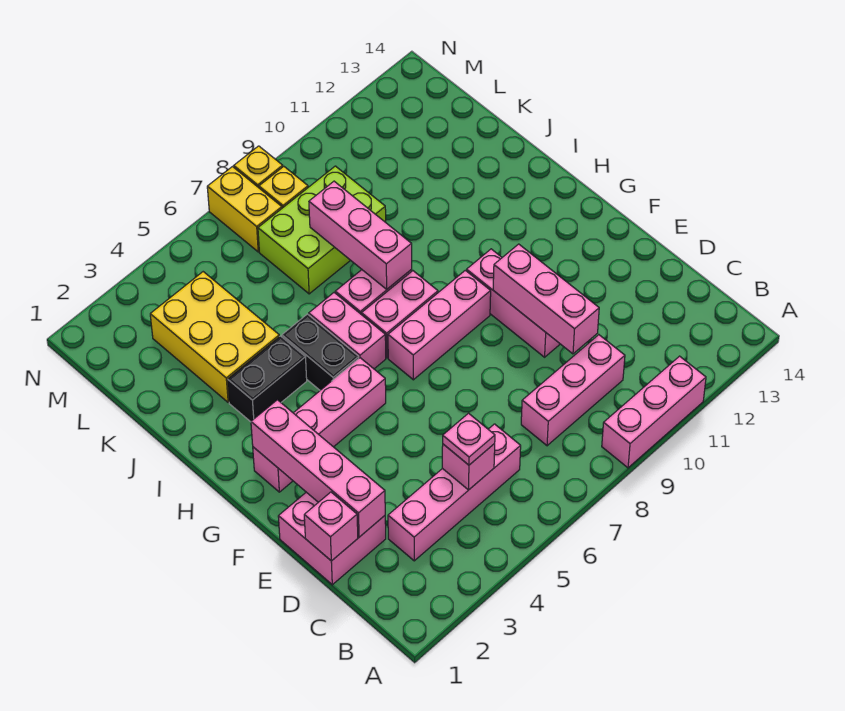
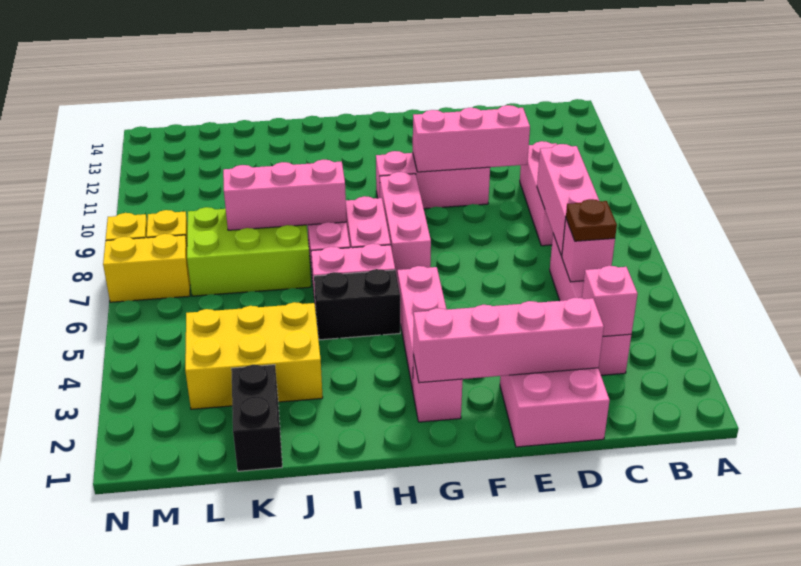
pink brick A9:A11 level 1 -> pink brick C6:C8 level 2
pink plate C5 level 3 -> brown plate C5 level 3
pink brick D1 level 2 -> pink brick C3 level 2
black brick I3:I4 level 1 -> black brick K1:K2 level 1
lime brick K7:L9 level 1 -> lime brick J7:L8 level 1

